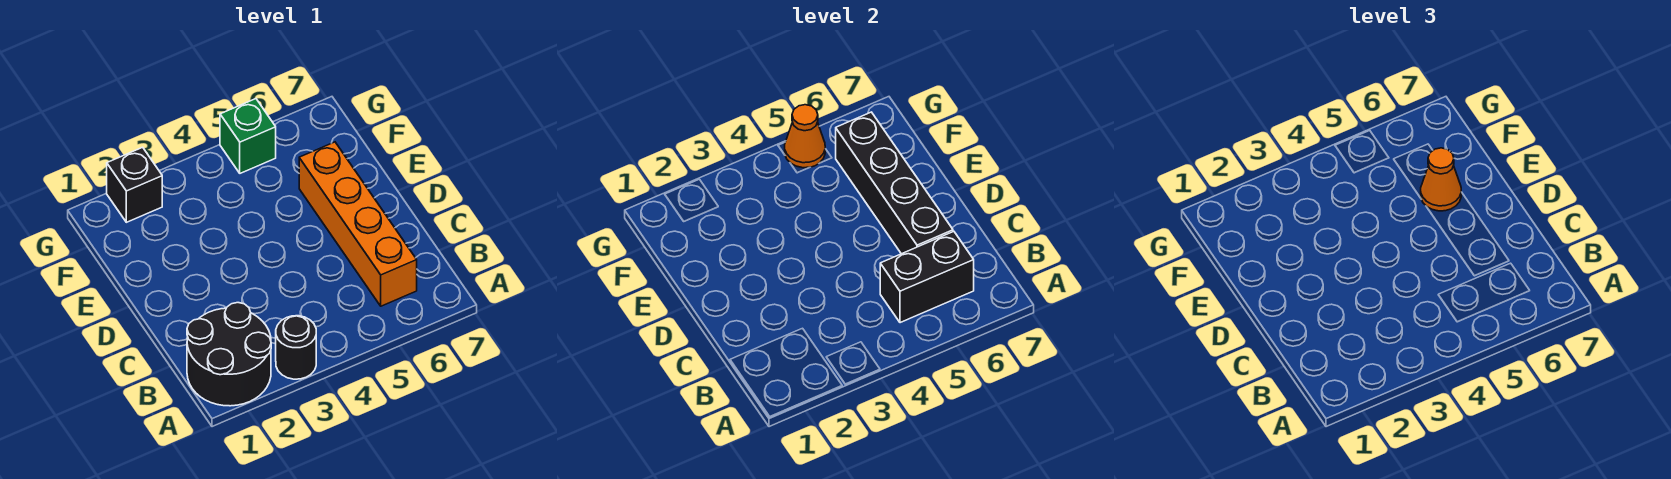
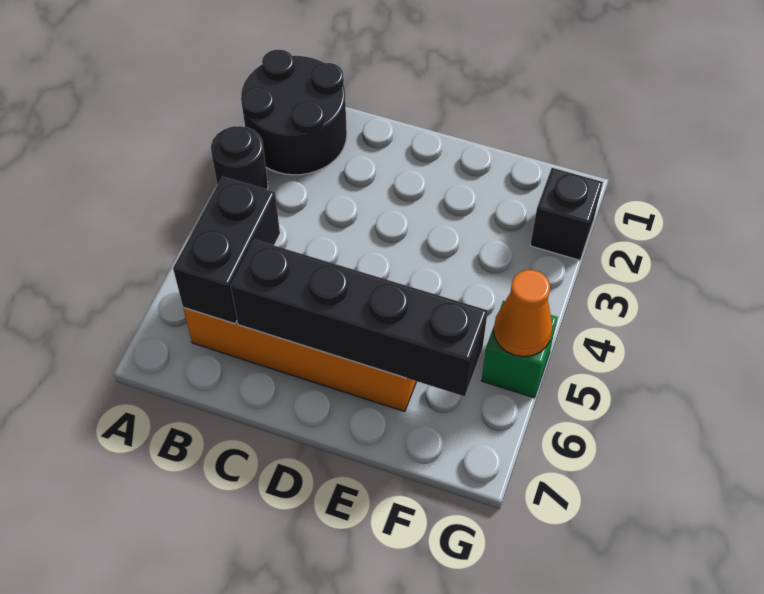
orange cone E6 level 3 -> none

